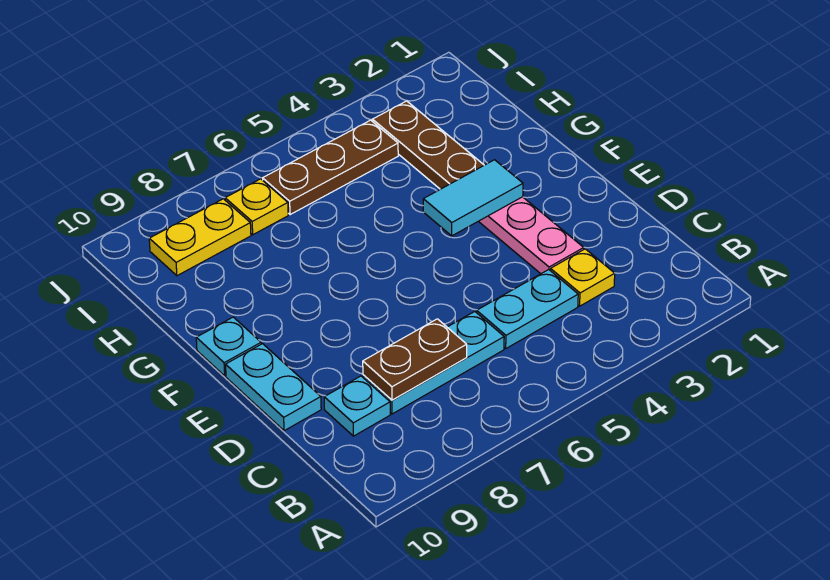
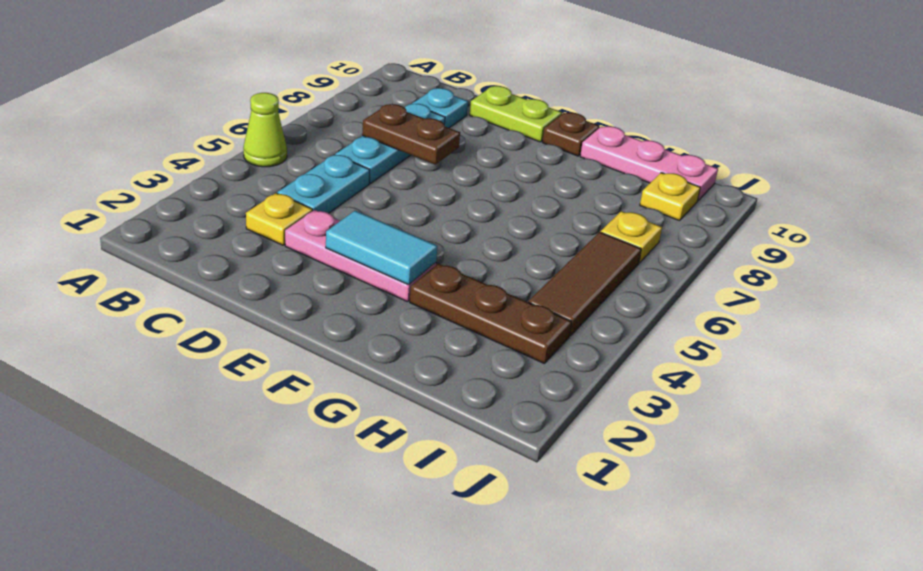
none -> lime cone A5 level 1
brown plate C7:C8 level 2 -> brown plate C7:D7 level 2
cyan plate D10:E10 level 1 -> lime plate D10:E10 level 1
cyan tile F3:F4 level 2 -> cyan tile E3:F3 level 2
cyan plate F10 level 1 -> brown plate F10 level 1
none -> pink plate G10:I10 level 1
brown plate I4:I6 level 1 -> brown tile I4:I6 level 1
yellow plate I8:I9 level 1 -> yellow plate I9 level 1

